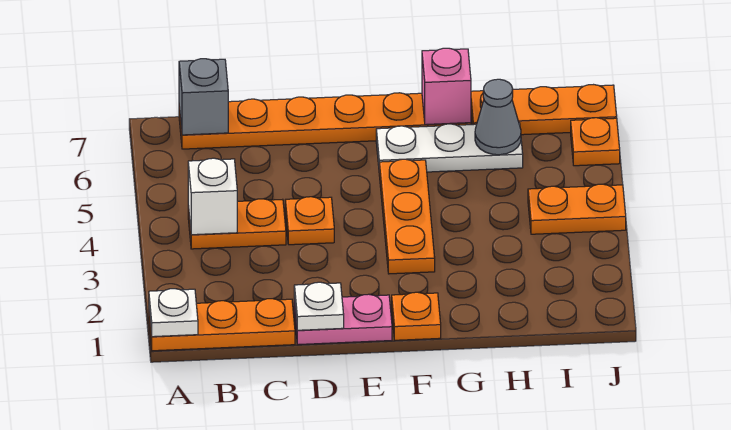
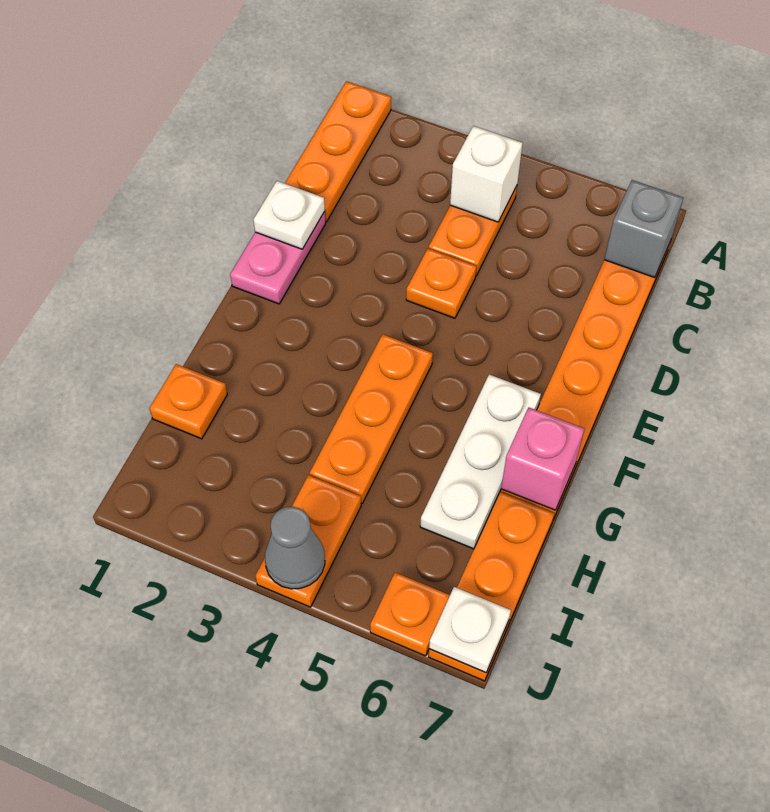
white plate A1 level 2 -> white plate J7 level 2
orange plate F1 level 1 -> orange plate H1 level 1
orange plate F3:F5 level 1 -> orange plate F4:H4 level 1
grey cone H6 level 2 -> grey cone J4 level 2

